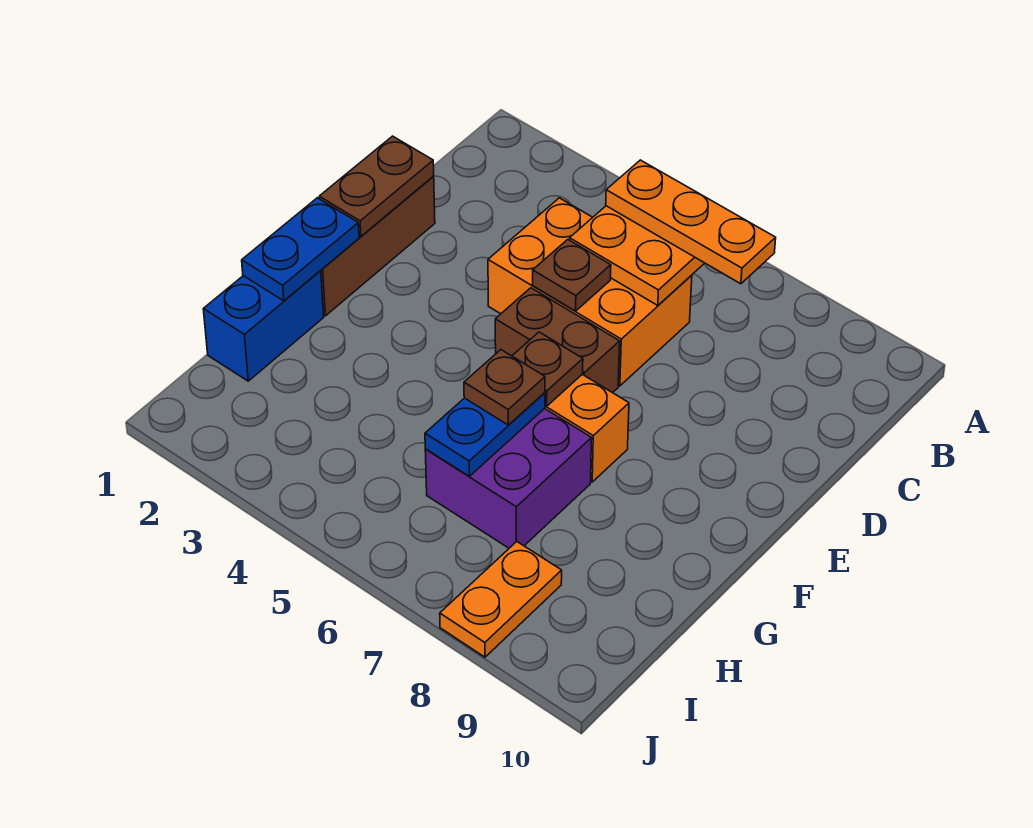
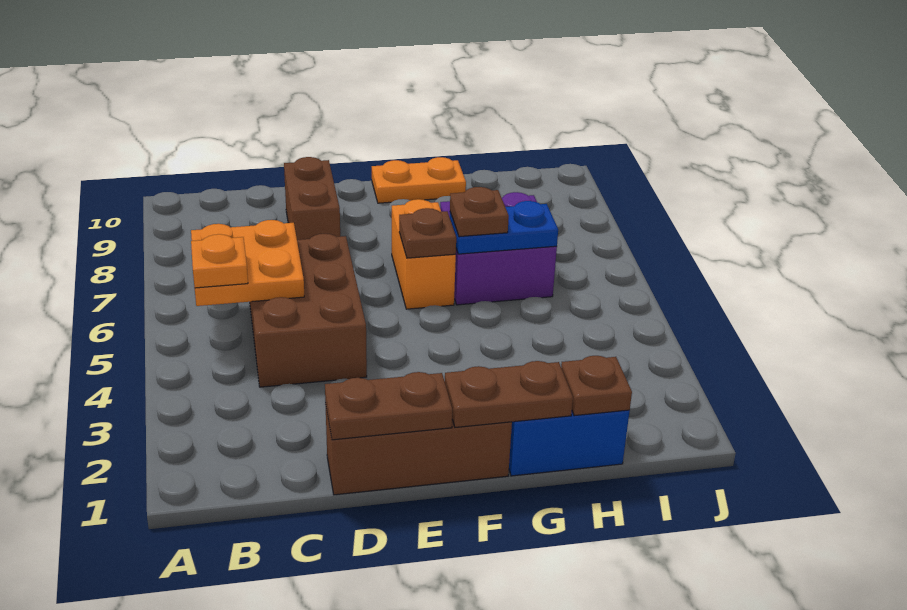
orange plate B5:B7 level 3 -> orange plate B5 level 3
orange brick C4:D6 level 1 -> brown brick C4:D6 level 1
brown plate D5 level 2 -> brown plate H1 level 2
brown brick E5:E6 level 1 -> brown brick D8:D9 level 1
blue plate F1:G1 level 2 -> brown plate F1:G1 level 2
orange plate I8:J8 level 1 -> orange plate F10:G10 level 1

